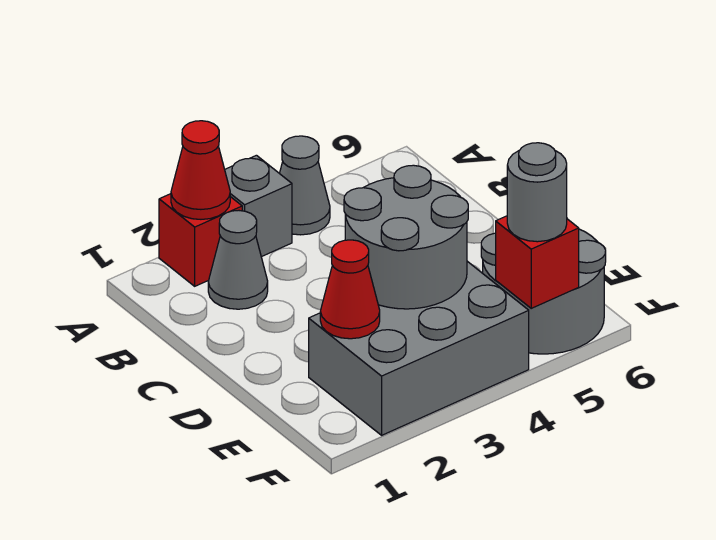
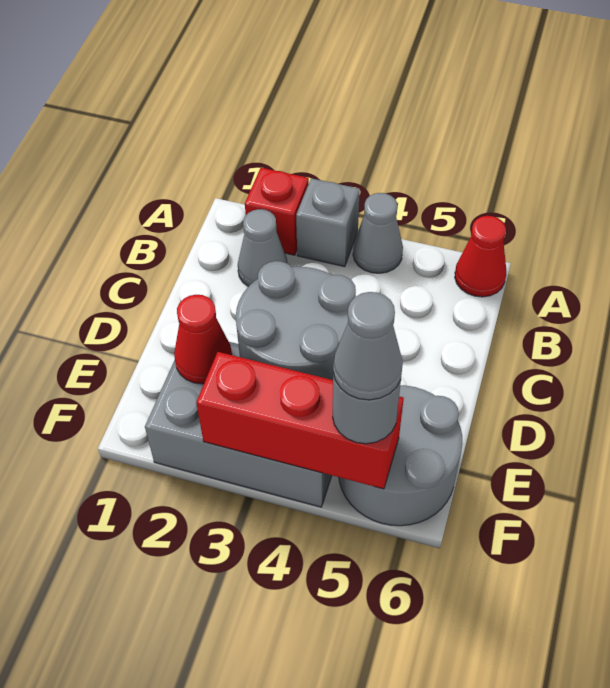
red cone A2 level 2 -> red cone A6 level 1
red brick F5 level 2 -> red brick F3:F5 level 2
none -> grey cone F5 level 4

